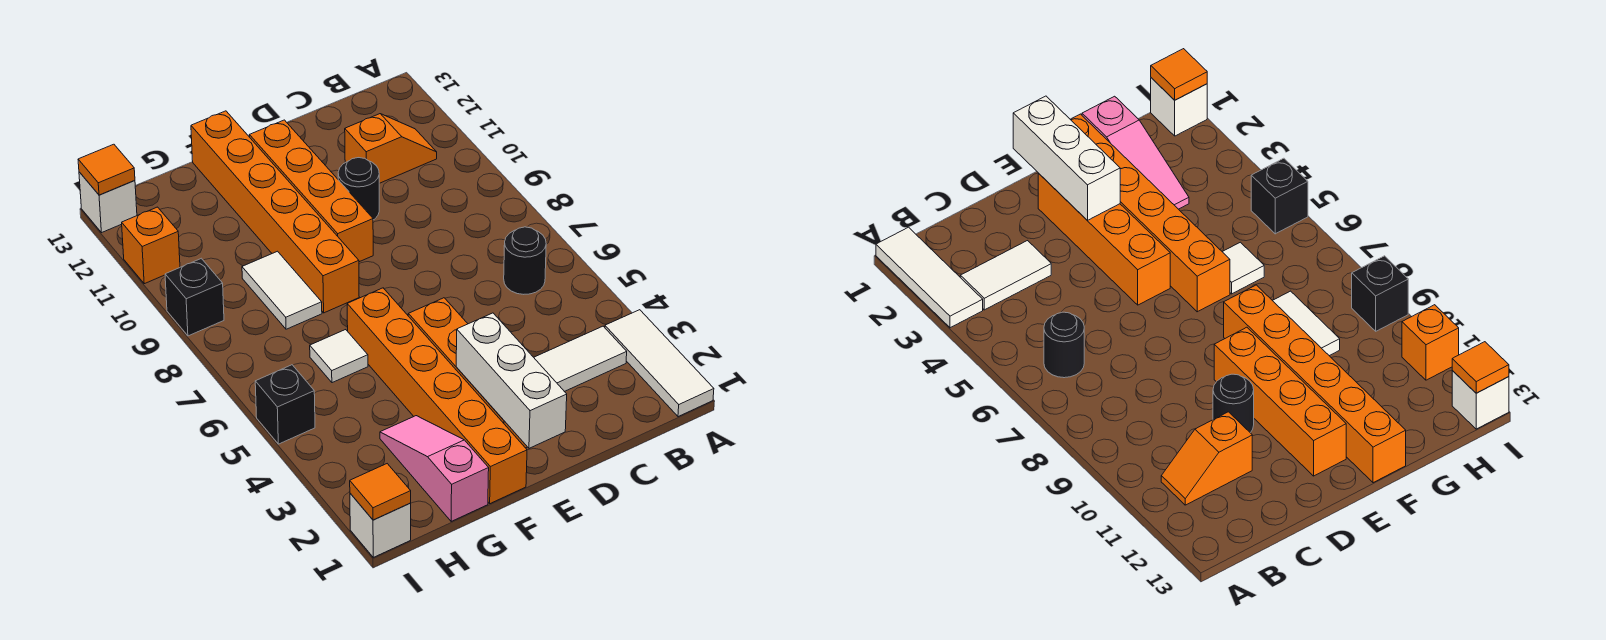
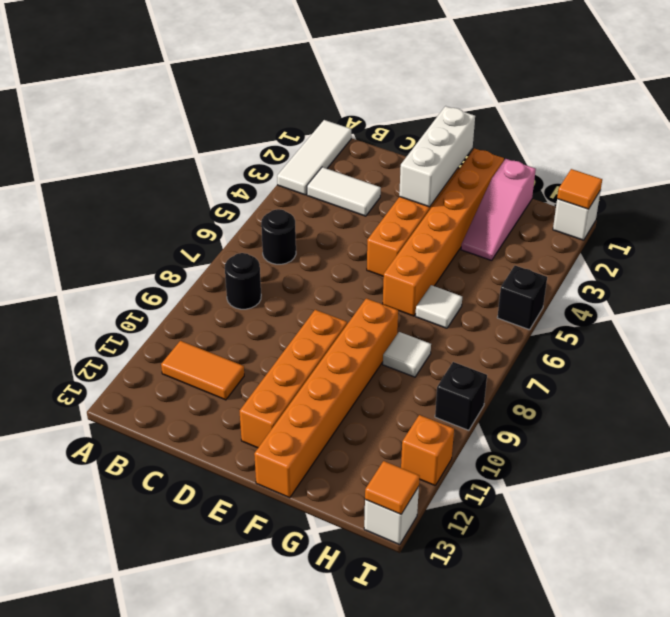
orange slope B11:C11 level 1 top C -> orange tile B11:C11 level 1
black round brick D10 level 1 -> black round brick B8 level 1
white tile G8:G9 level 1 -> white tile G8 level 1

